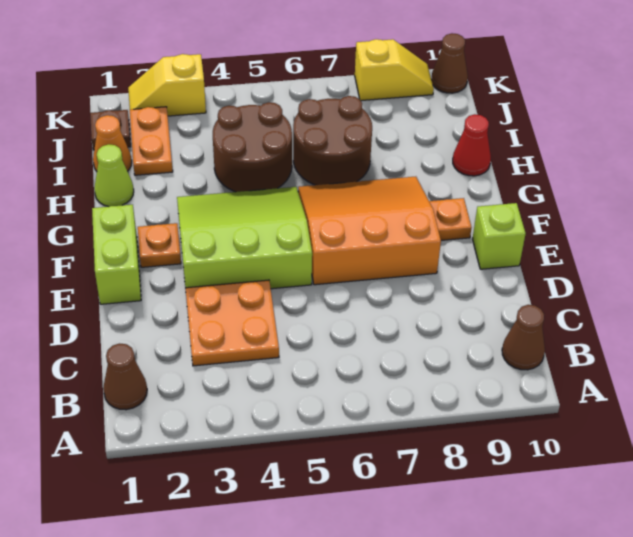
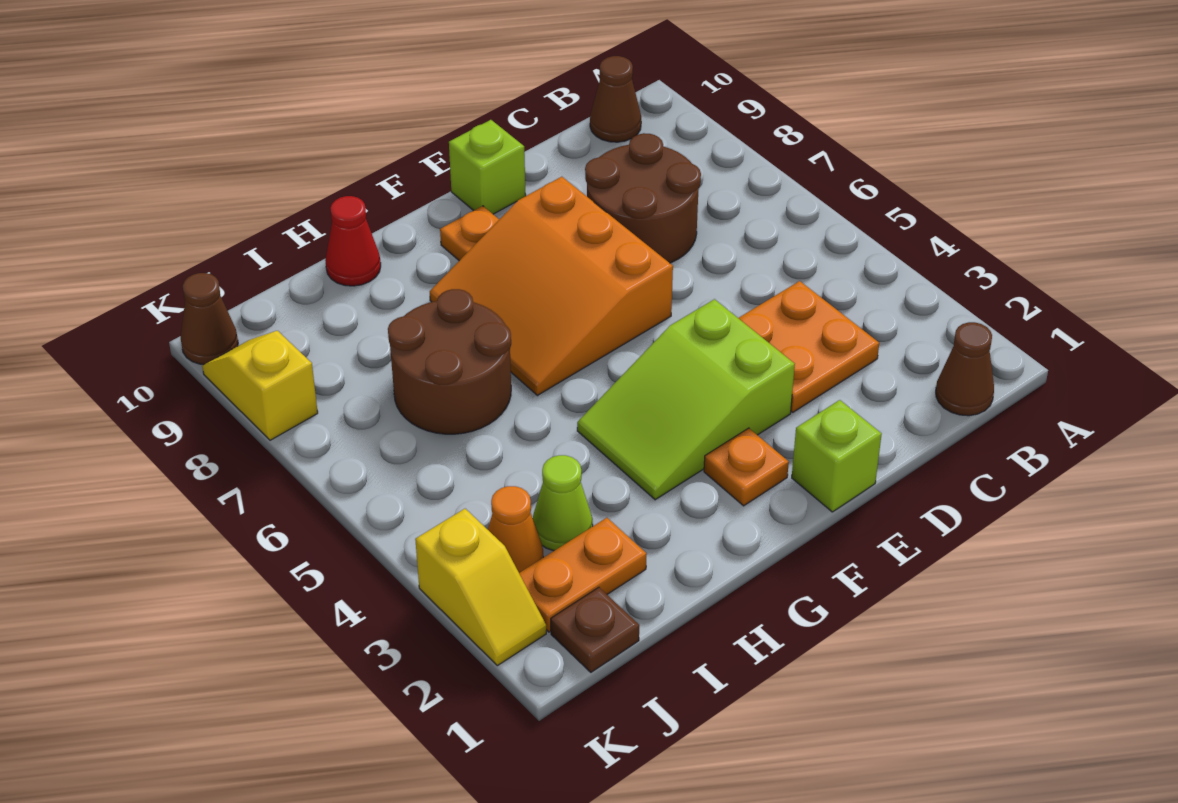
lime brick E1:F1 level 1 -> lime brick E1 level 1
lime slope E3:G5 level 1 top E -> lime slope E3:G4 level 1 top E
lime cone H1 level 1 -> lime cone I3 level 1
brown round brick H4:I5 level 1 -> brown round brick C7:D8 level 1
orange cone I1 level 1 -> orange cone J3 level 1

